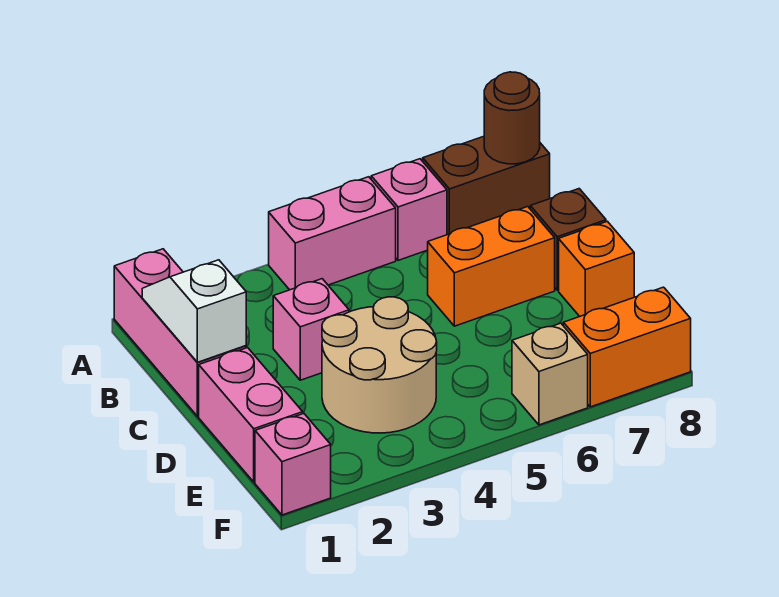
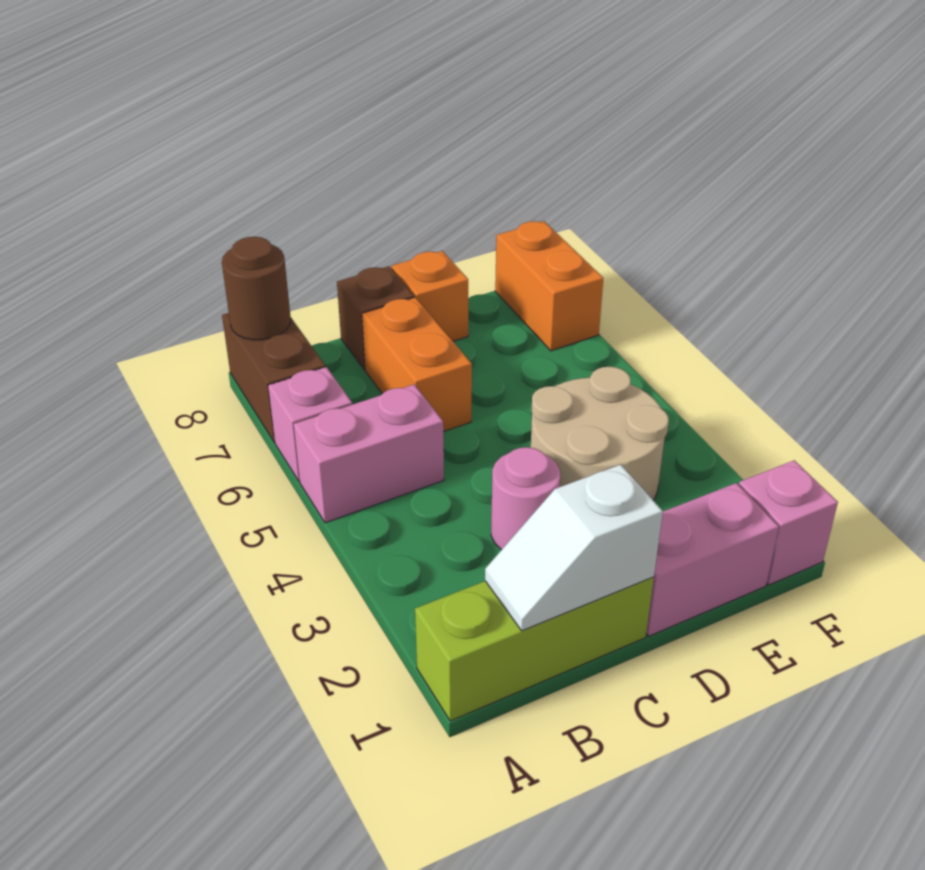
pink brick A1:C1 level 1 -> lime brick A1:C1 level 1
pink brick A4:A5 level 1 -> pink brick A5:B5 level 1
pink brick C3 level 1 -> pink round brick C3 level 1
tan brick F6 level 1 -> none

